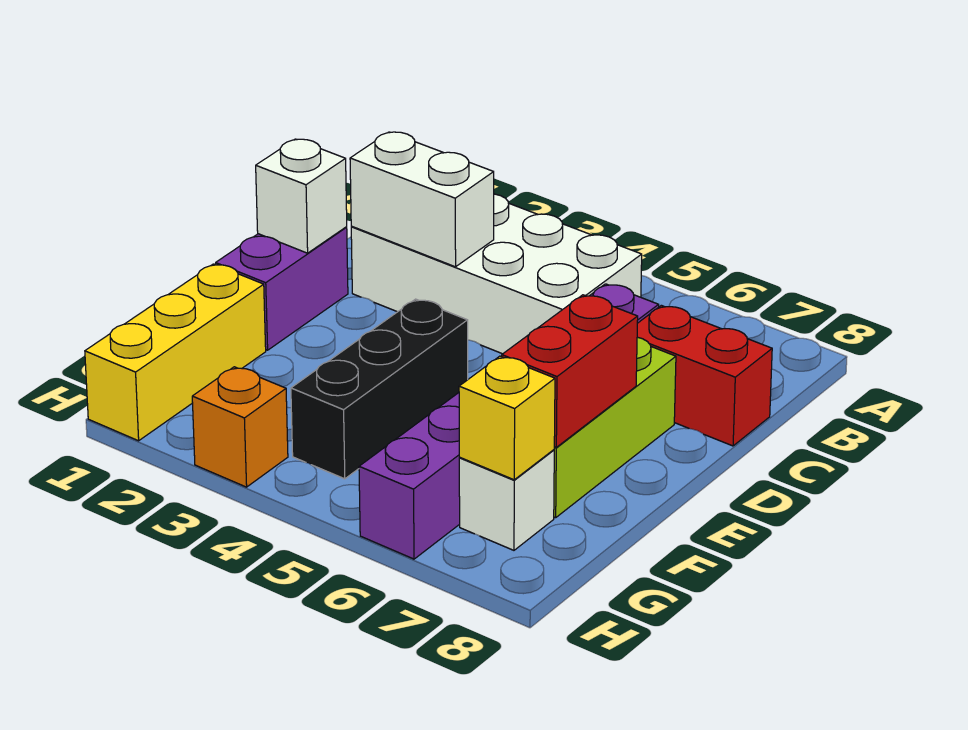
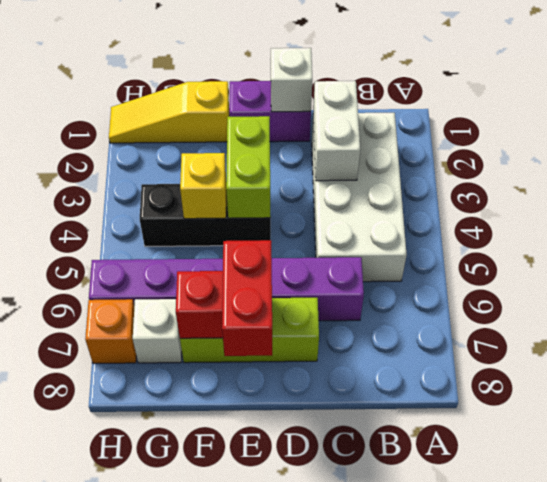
red brick C7:C8 level 1 -> red brick E7:E8 level 3
none -> lime brick E3:E4 level 2
yellow brick F1:H1 level 1 -> yellow slope F1:H1 level 1 top F
yellow brick G7 level 2 -> yellow brick F4 level 2
orange brick H3 level 1 -> orange brick H7 level 1

